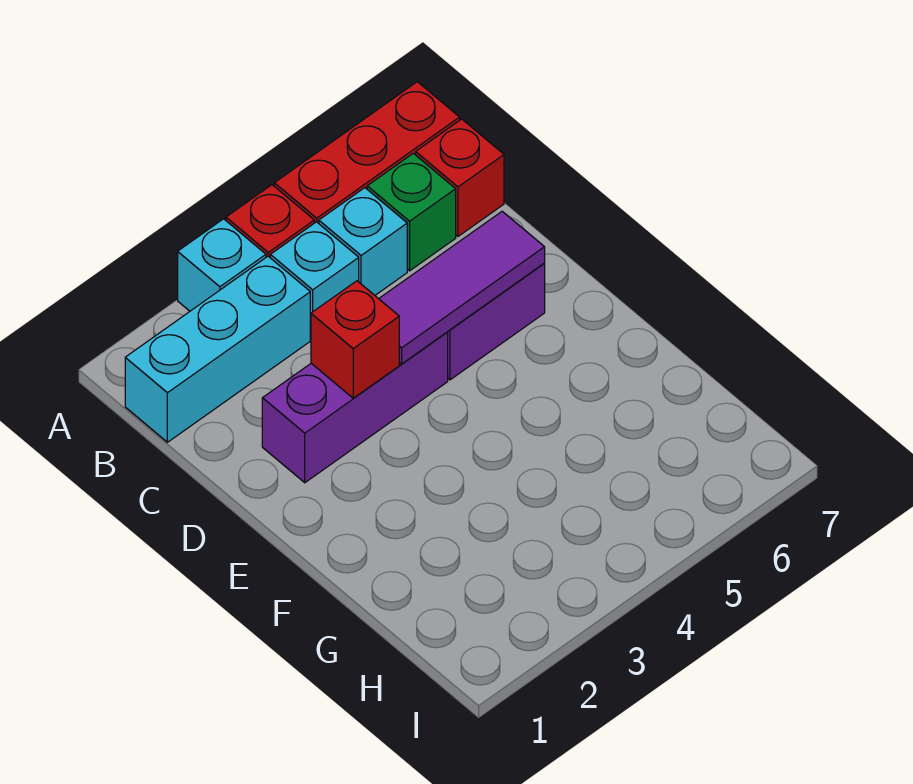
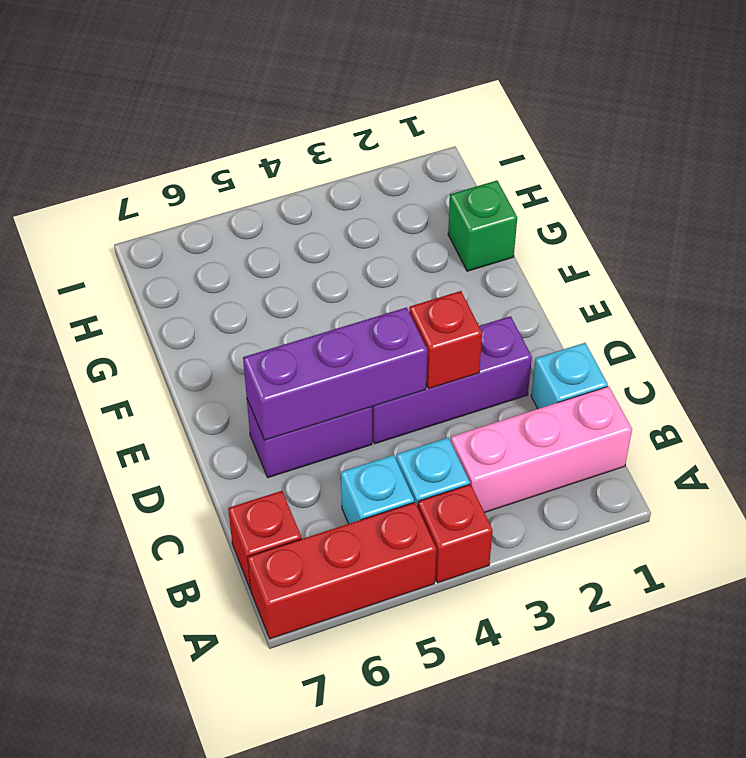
cyan brick A3 level 1 -> cyan brick C1 level 1
cyan brick B1:B3 level 1 -> pink brick B1:B3 level 1
green brick B6 level 1 -> green brick G1 level 1
purple tile D4:D6 level 2 -> purple brick D4:D6 level 2

